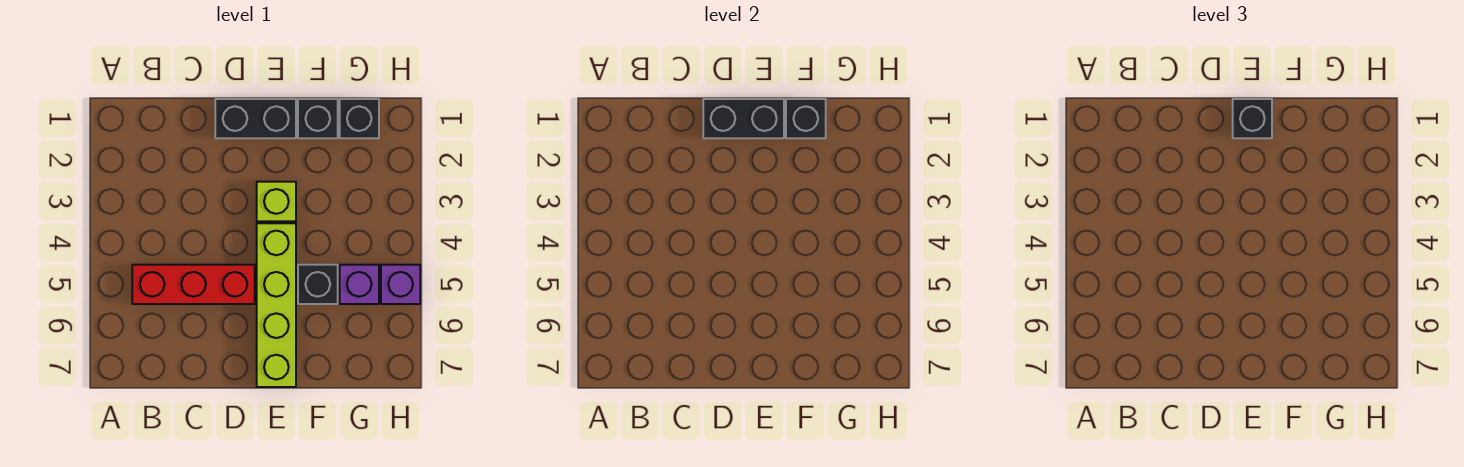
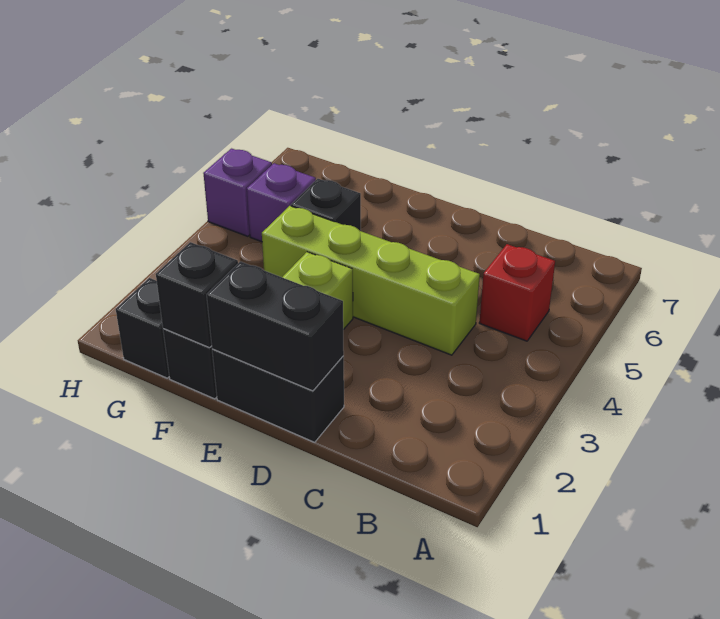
red brick B5:D5 level 1 -> red brick B5 level 1
black brick E1 level 3 -> none
lime brick E4:E7 level 1 -> lime brick C4:F4 level 1

